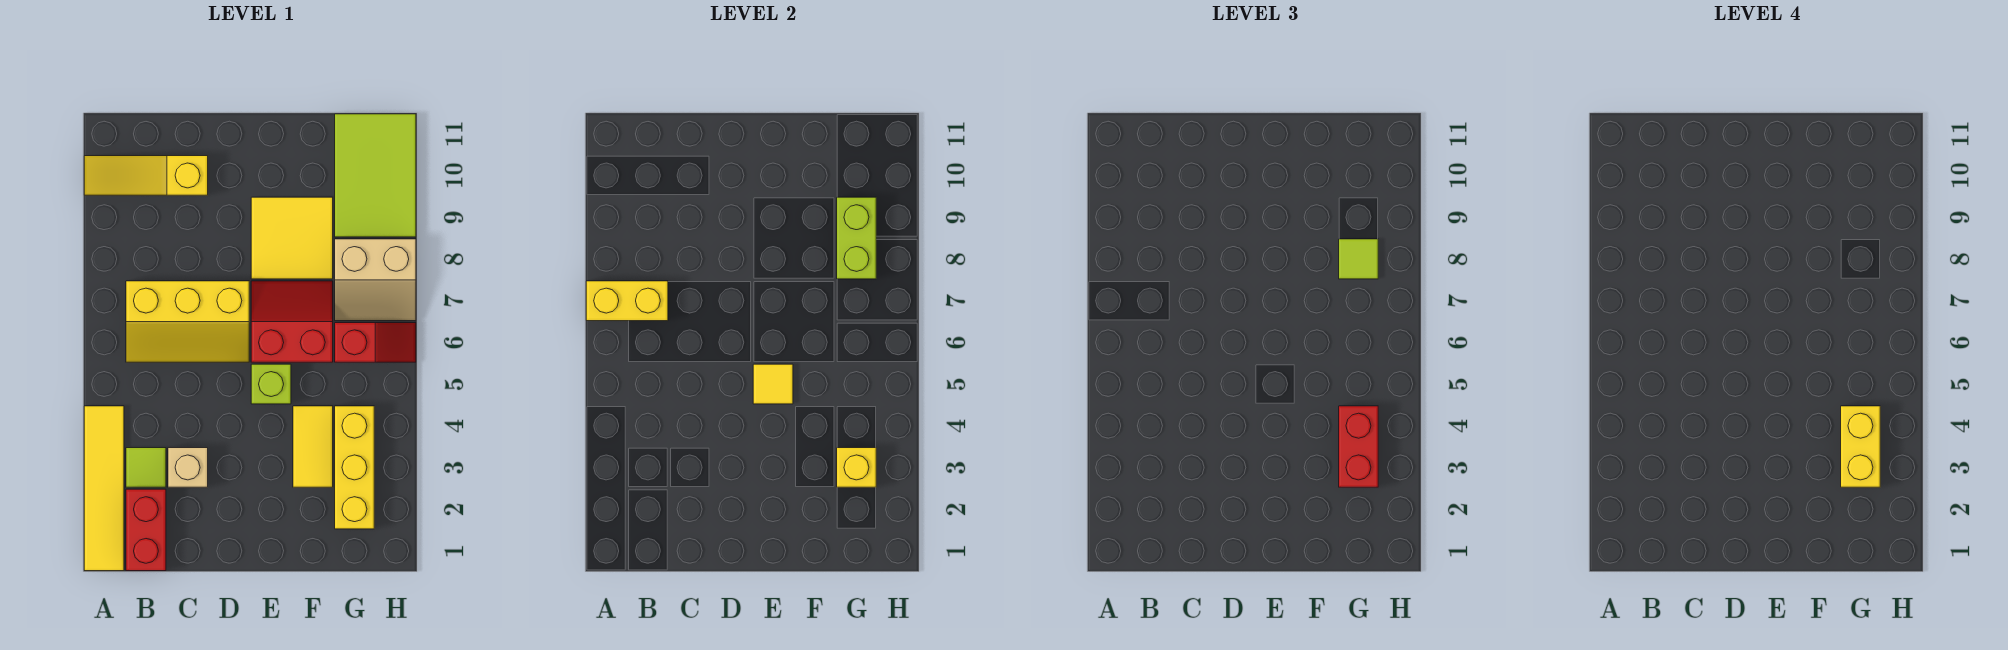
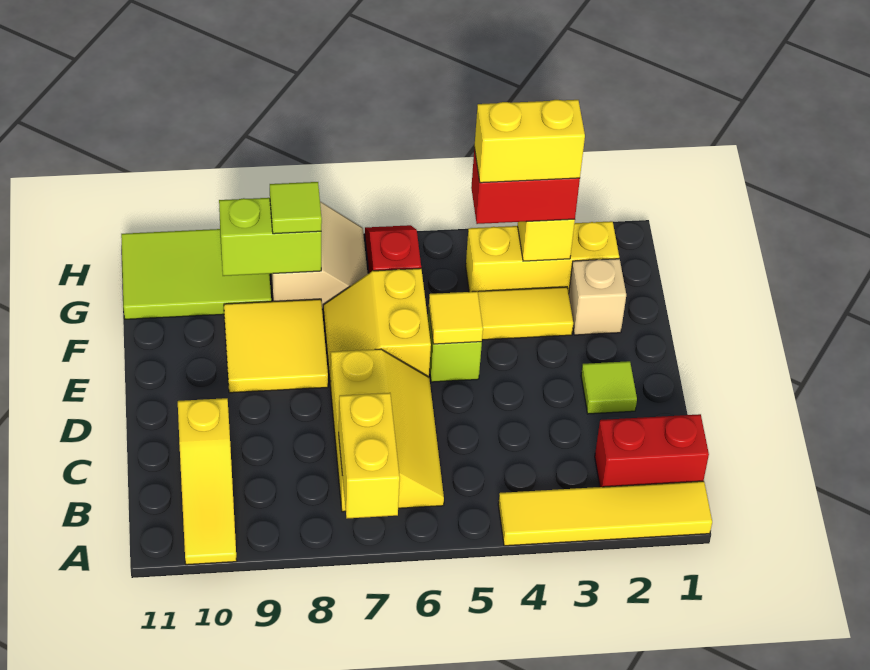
lime tile B3 level 1 -> lime tile D2 level 1
tan brick C3 level 1 -> tan brick F2 level 1
red slope E6:F7 level 1 top 6 -> yellow slope E6:F7 level 1 top 6

